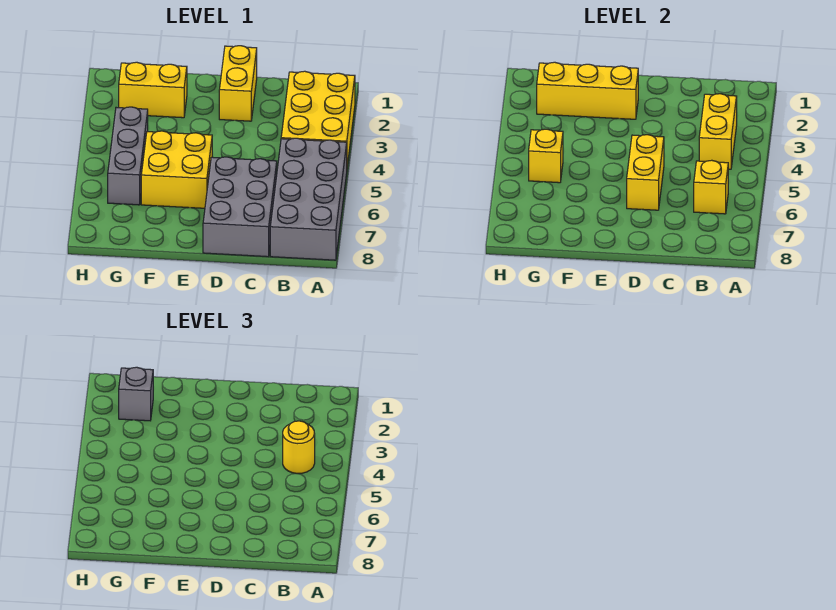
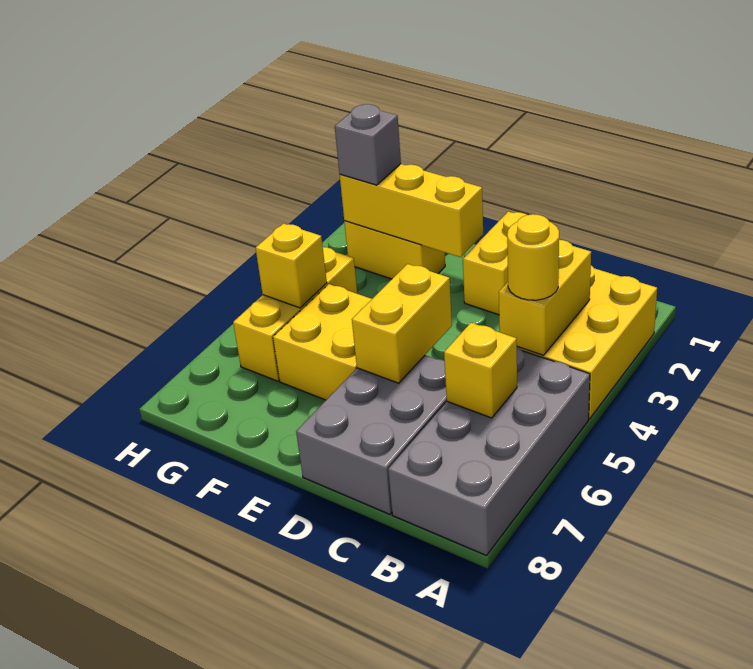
grey brick G4:G6 level 1 -> yellow brick G4:G6 level 1

